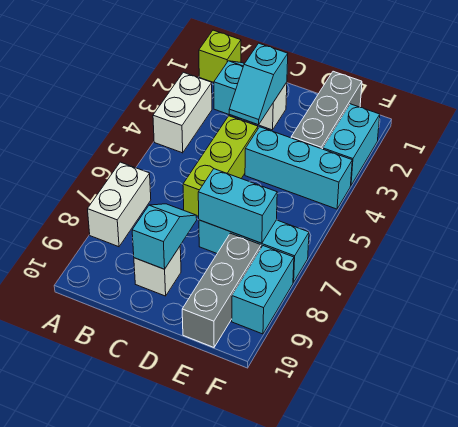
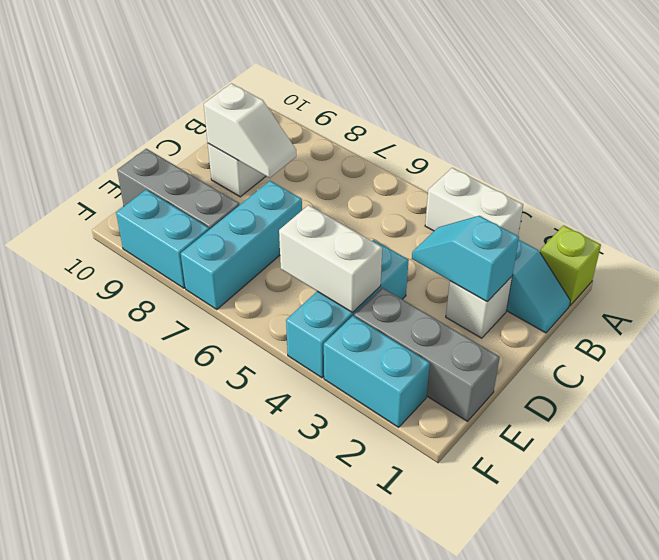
white brick A7:A8 level 1 -> white brick E4:E5 level 2
lime brick C4:C6 level 1 -> none
cyan slope C8:C9 level 2 top 9 -> white slope C8:C9 level 2 top 9
cyan brick D7:E7 level 2 -> none

